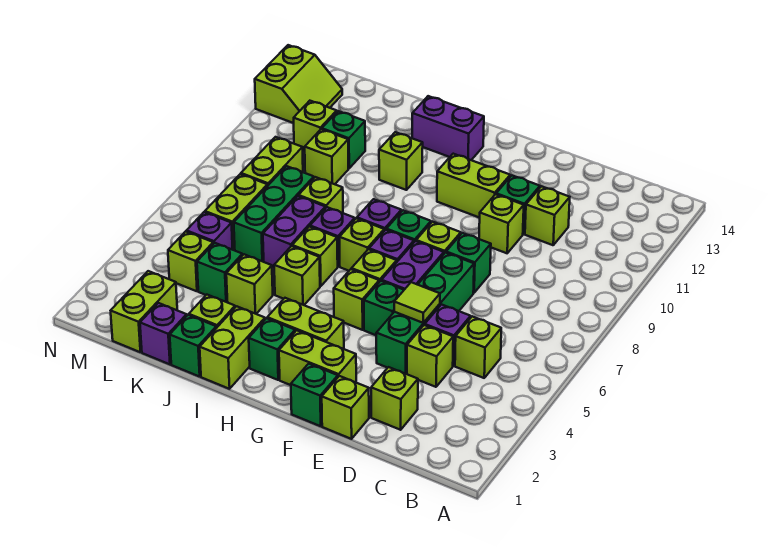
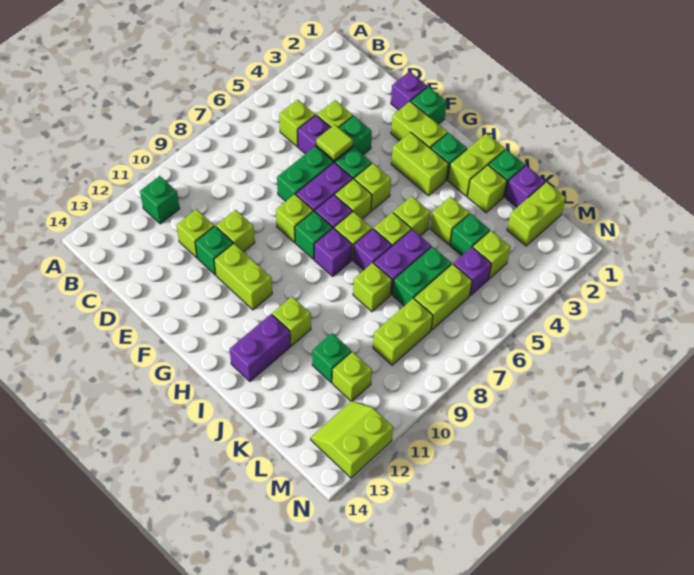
lime brick D2 level 1 -> none
lime brick E1 level 1 -> purple brick E1 level 1
green brick E8 level 1 -> green brick B11 level 1
purple brick H13:I13 level 1 -> purple brick I12:I13 level 1
green brick K6:K8 level 1 -> green brick K6:K7 level 1
lime brick K10 level 1 -> none

